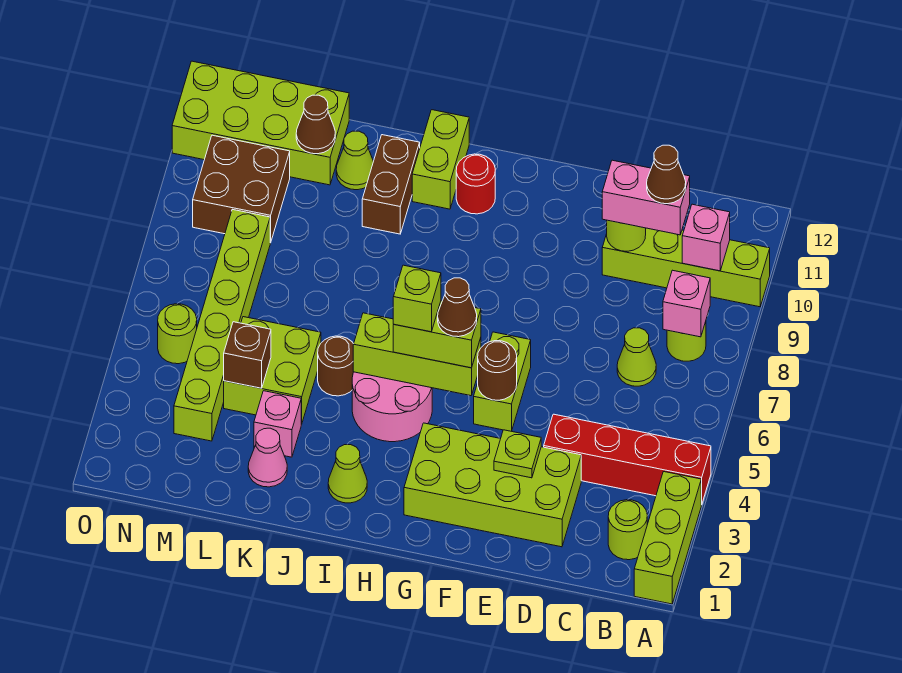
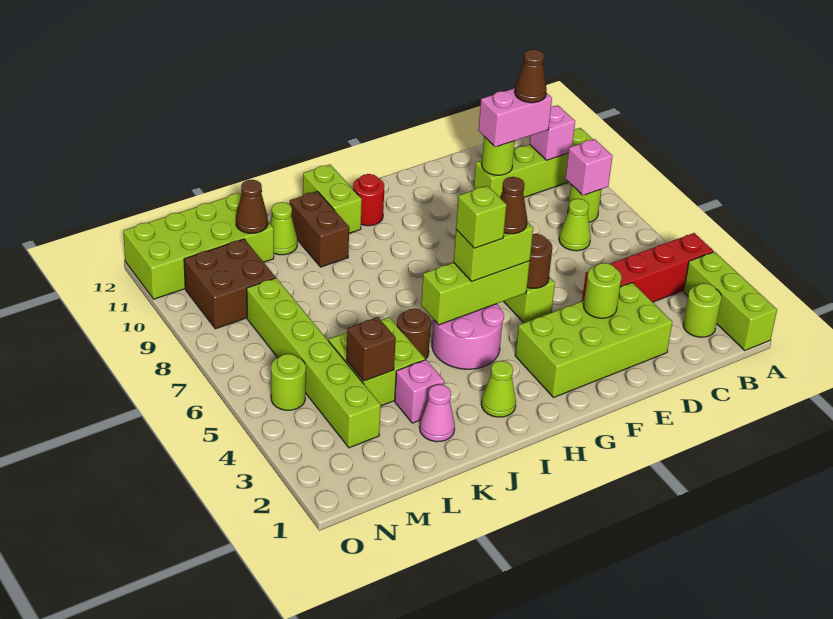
lime plate E3 level 2 -> lime round brick E3 level 2

